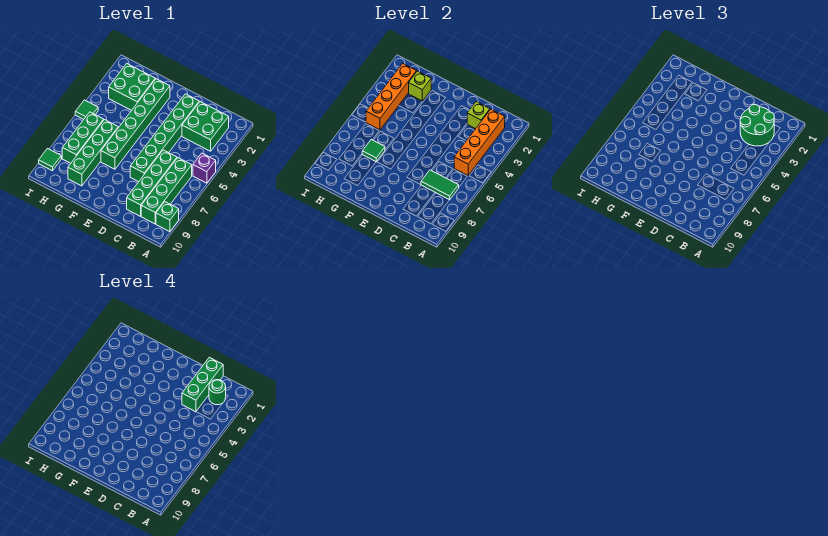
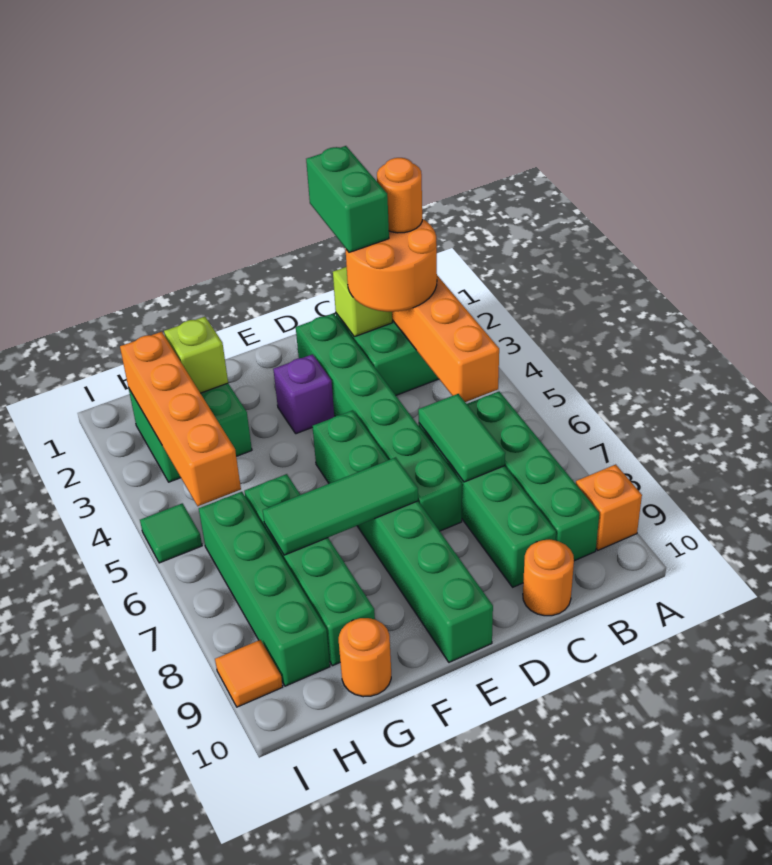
purple brick A5 level 1 -> purple brick E3 level 1
green brick A9 level 1 -> orange brick A9 level 1
green round brick B2:C3 level 3 -> orange round brick B2:C3 level 3
green round brick B2 level 4 -> orange round brick B2 level 4
green tile B7:C7 level 2 -> green tile C6:C7 level 2
green brick C1:C3 level 4 -> green brick C1:C2 level 4
none -> orange round brick C10 level 1
green brick F2:F7 level 1 -> green brick E5:E10 level 1
green tile G7 level 2 -> green tile E7:G7 level 2
none -> orange round brick G10 level 1
green brick H6:H8 level 1 -> green brick H6:H9 level 1
green tile I9 level 1 -> orange tile I9 level 1

